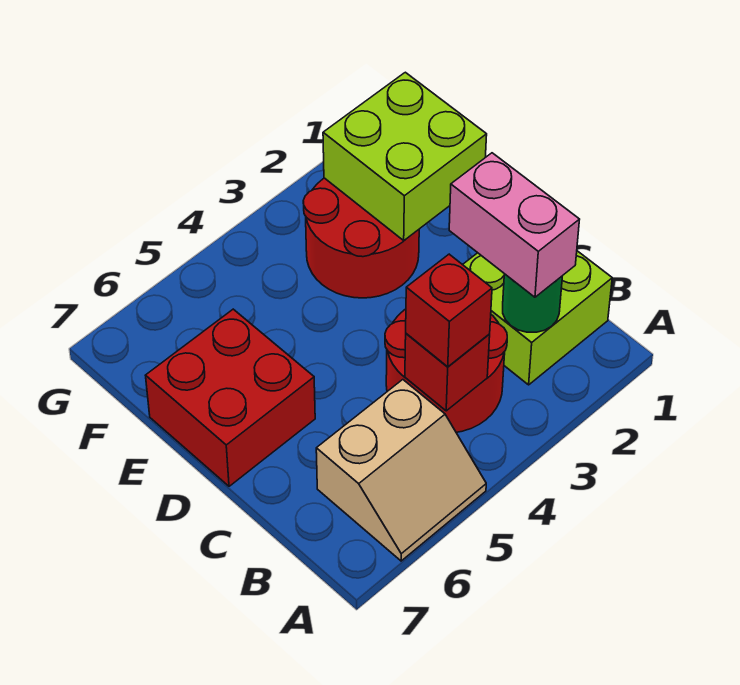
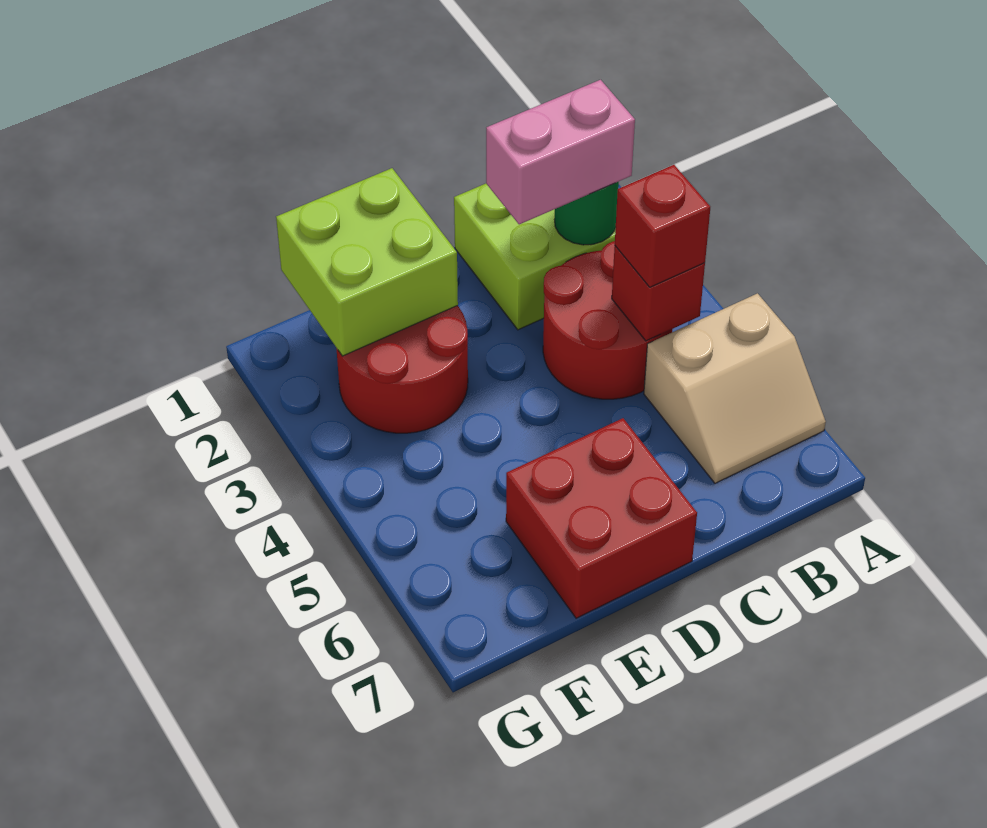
tan slope A5:B6 level 1 top B -> tan slope A5:B6 level 1 top 5

